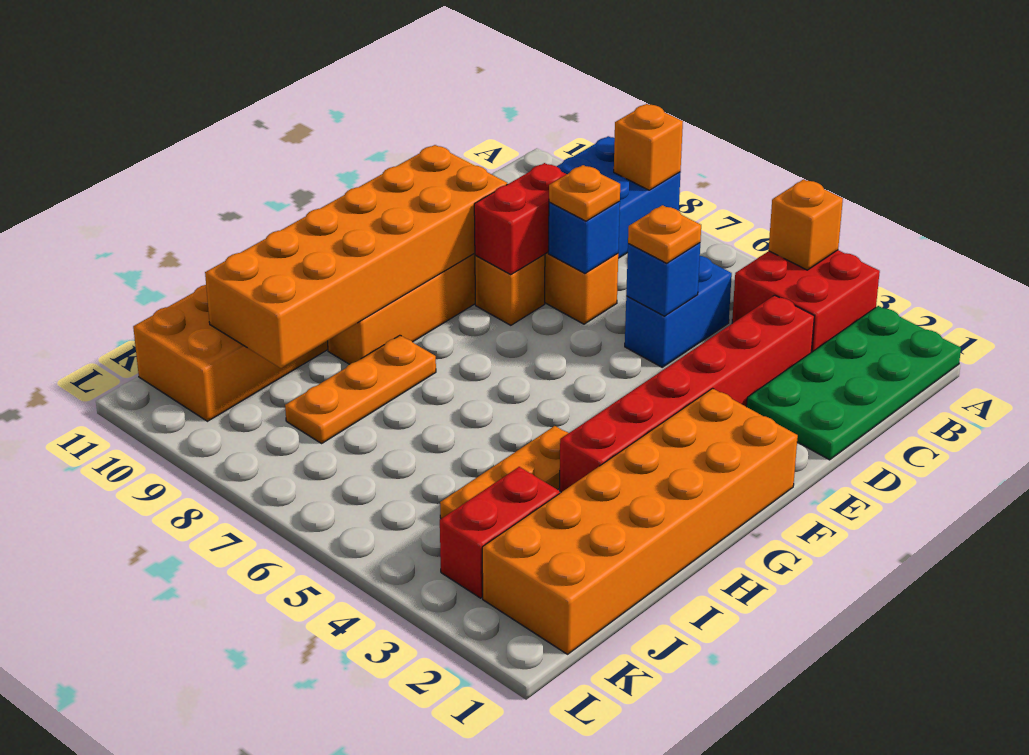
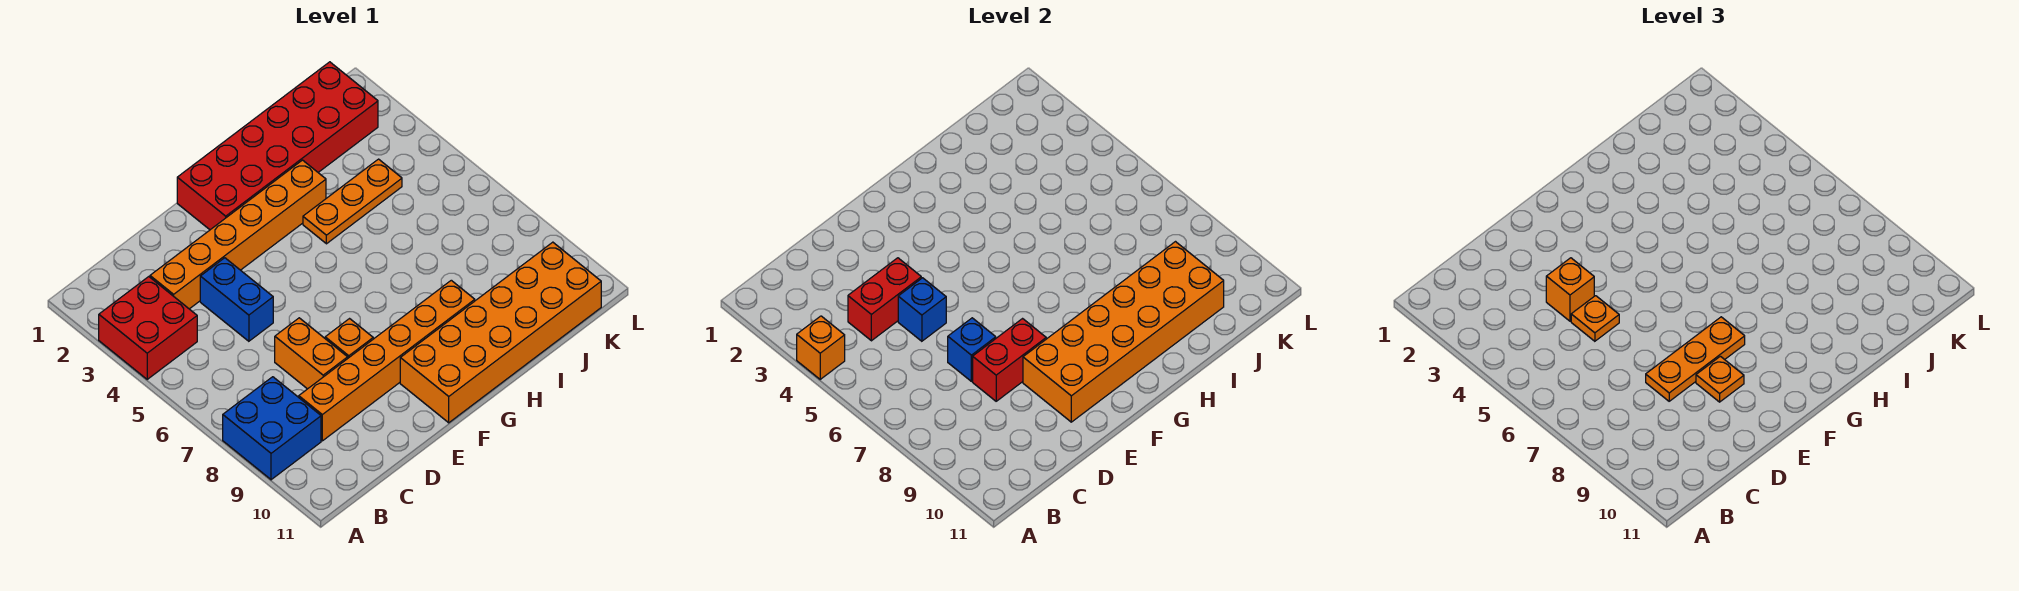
green plate A1:D2 level 1 -> none
orange brick A8 level 2 -> orange brick D4 level 3
red brick C3:H3 level 1 -> orange brick C3:H3 level 1
blue brick C5:D5 level 1 -> blue brick D4:D5 level 1
orange plate D7 level 3 -> orange plate E9 level 3
orange brick F1:K2 level 1 -> red brick F1:K2 level 1
orange plate H8:J8 level 1 -> orange plate D8:F8 level 3
red brick J3:K3 level 1 -> red brick C4:D4 level 2

